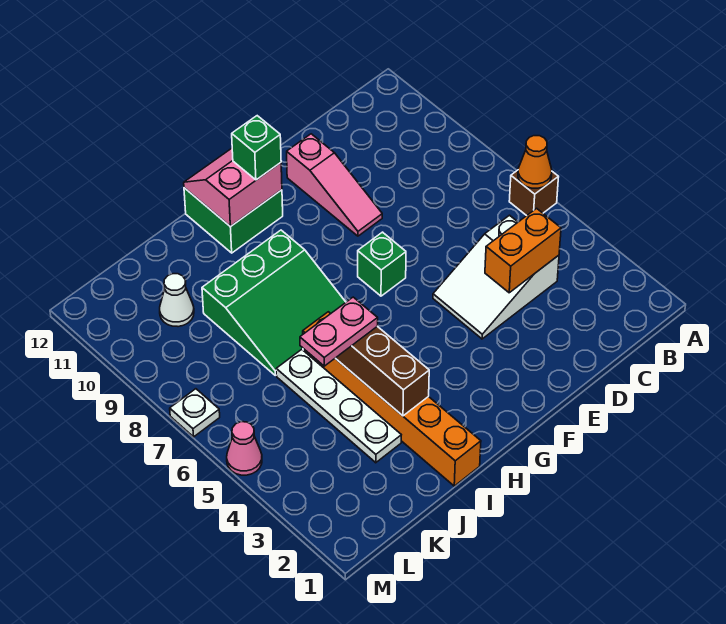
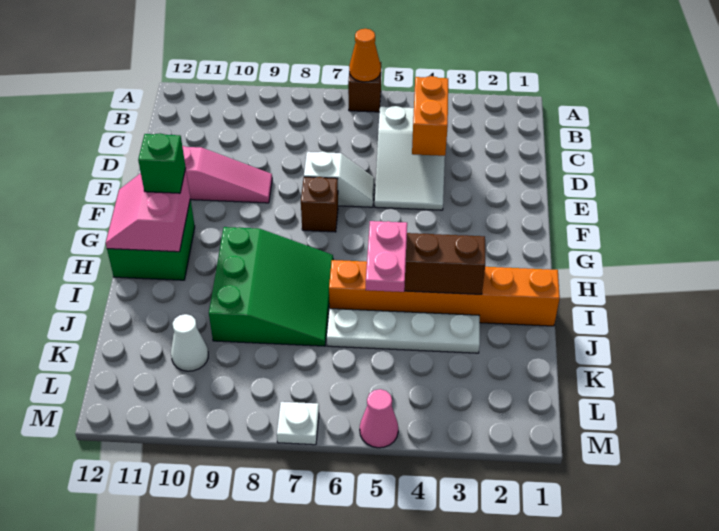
none -> white slope E6:E7 level 1 top 7
green brick F7 level 1 -> brown brick F7 level 1

